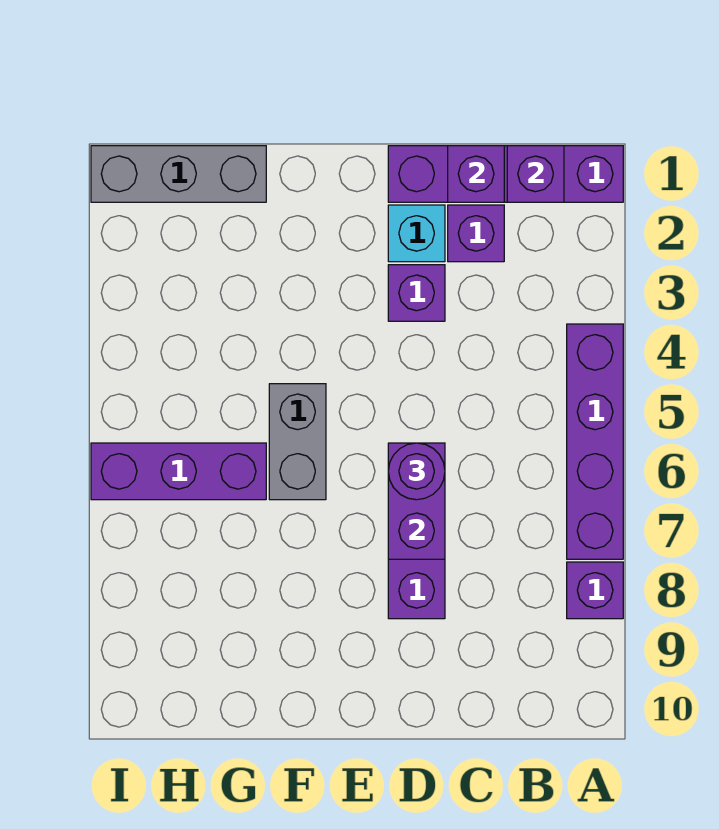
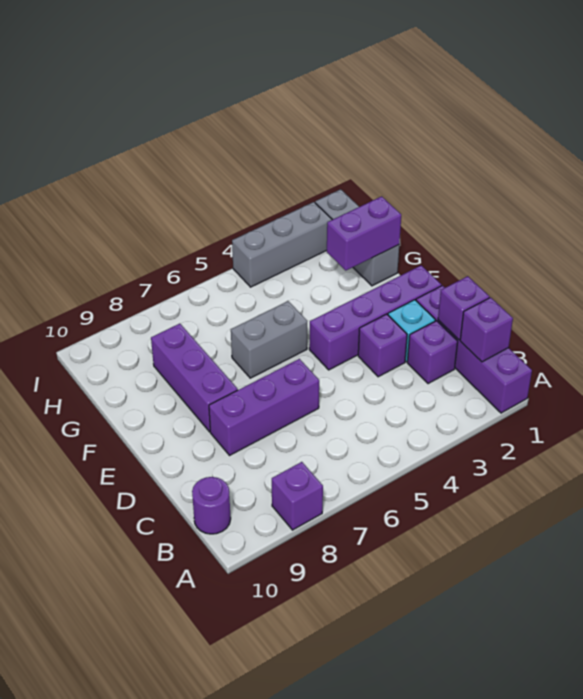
purple brick A4:A7 level 1 -> purple brick E1:E4 level 1
purple brick D6:D7 level 2 -> purple brick G1:G2 level 2
purple round brick D6 level 3 -> purple round brick B10 level 1
purple brick G6:I6 level 1 -> purple brick E8:G8 level 1
none -> grey brick I2:I4 level 1

